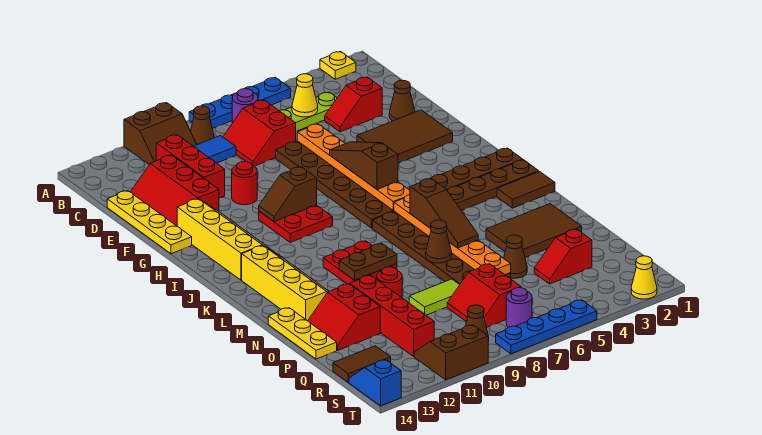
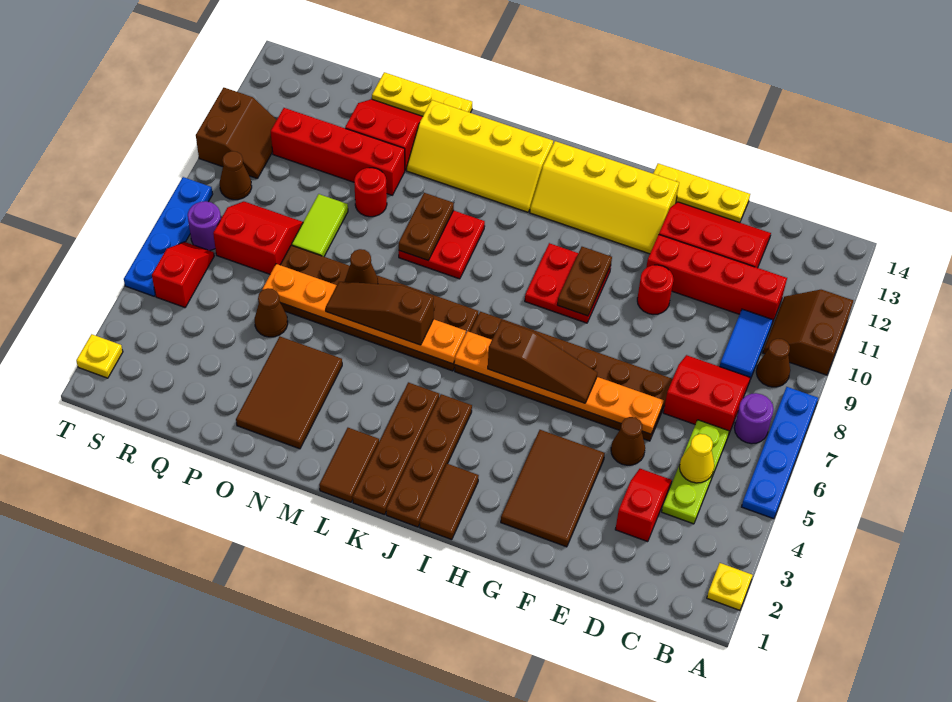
red brick C11:E11 level 1 -> red brick C11:F11 level 1
yellow plate D14:G14 level 1 -> yellow plate E14:G14 level 1
brown cone E2 level 1 -> brown cone E5 level 1
brown slope H9:H10 level 2 top 9 -> brown plate H9:H10 level 2
red slope Q3:Q4 level 1 top 3 -> red slope S5:S6 level 1 top 5
brown tile R13:R14 level 1 -> brown tile I1:I2 level 1
blue slope S14:T14 level 1 top T -> none
yellow cone T2 level 1 -> yellow plate T2 level 1

